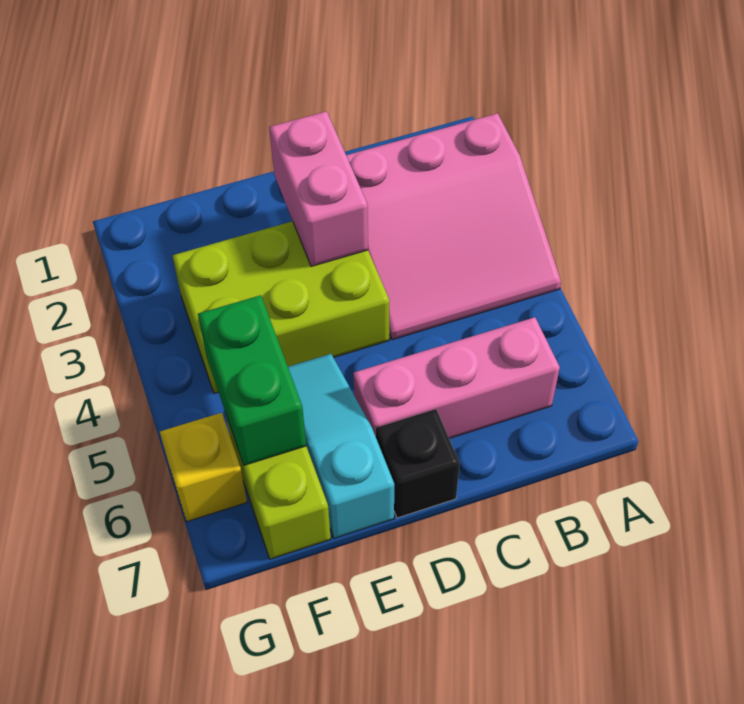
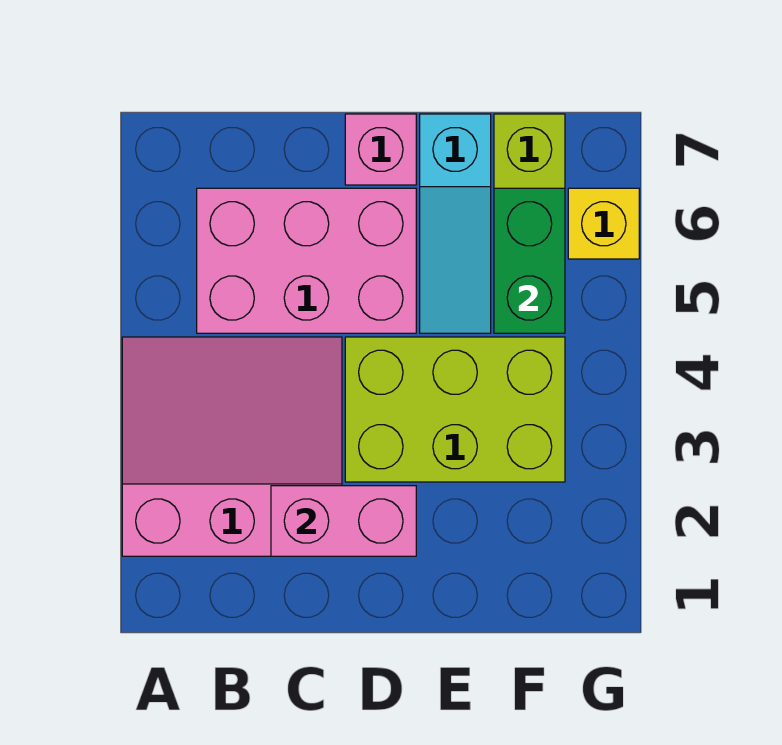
pink brick B6:D6 level 1 -> pink brick B5:D6 level 1
pink brick D2:D3 level 2 -> pink brick C2:D2 level 2
black brick D7 level 1 -> pink brick D7 level 1

